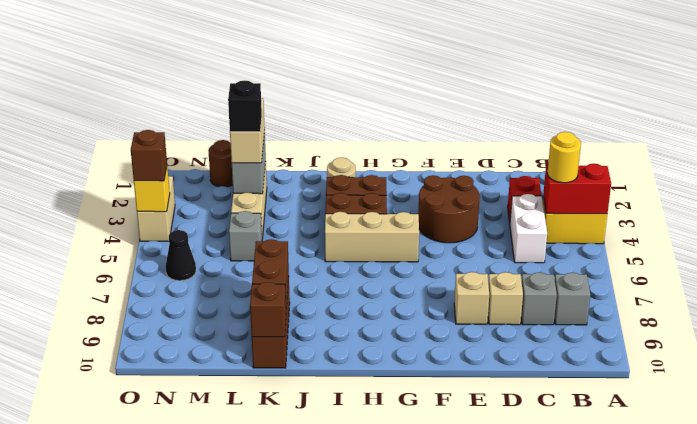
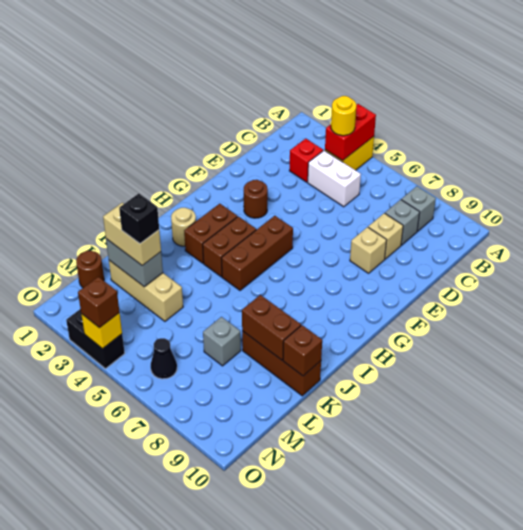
brown round brick E3:F4 level 1 -> brown round brick F3 level 1
tan brick G5:I5 level 1 -> brown brick G5:I5 level 1
grey brick L5 level 1 -> grey brick L7 level 1
tan brick O3:O4 level 1 -> black brick O3:O4 level 1

